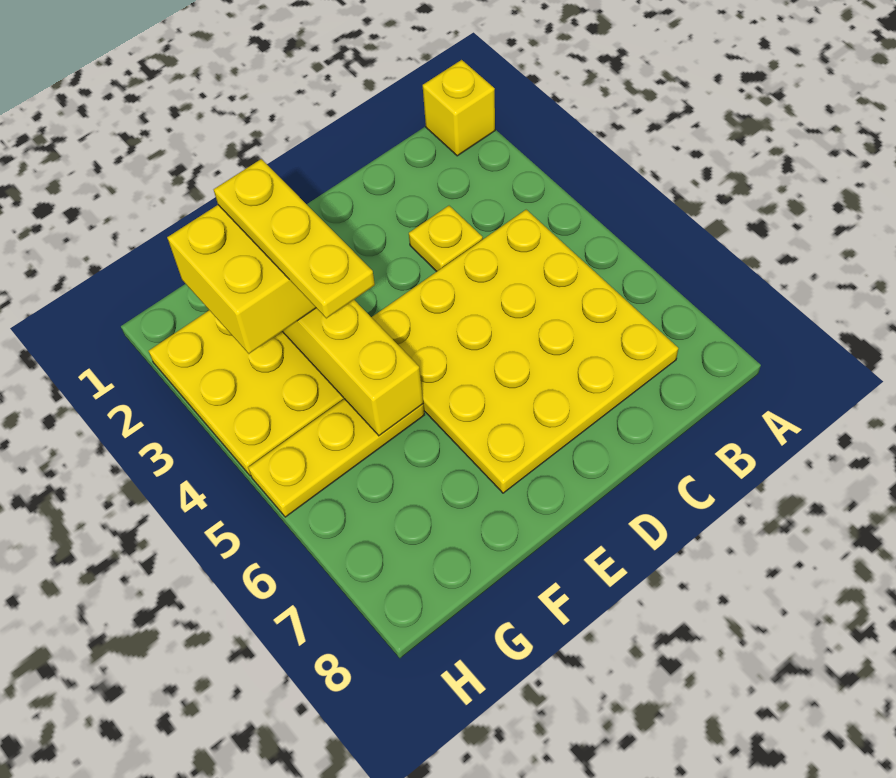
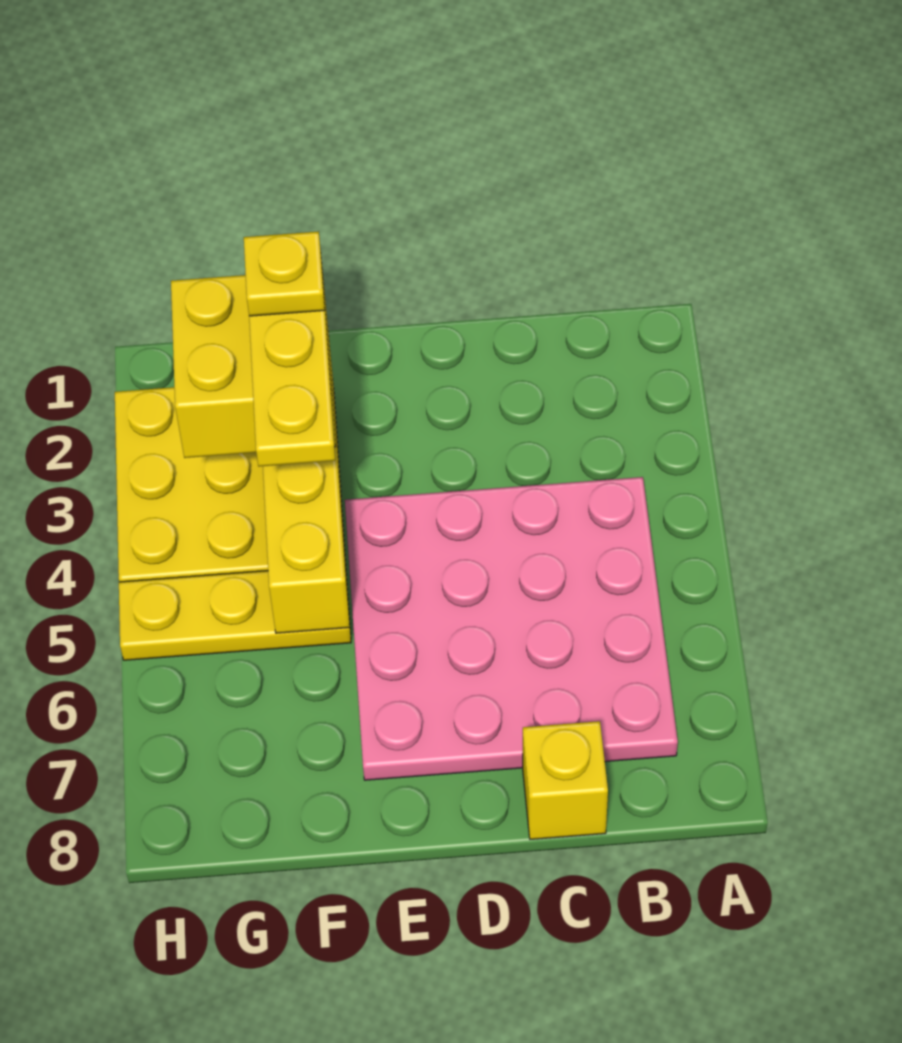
yellow brick A1 level 1 -> yellow brick C8 level 1
yellow plate B4:E7 level 1 -> pink plate B4:E7 level 1
yellow plate C3 level 1 -> yellow plate F2 level 5

